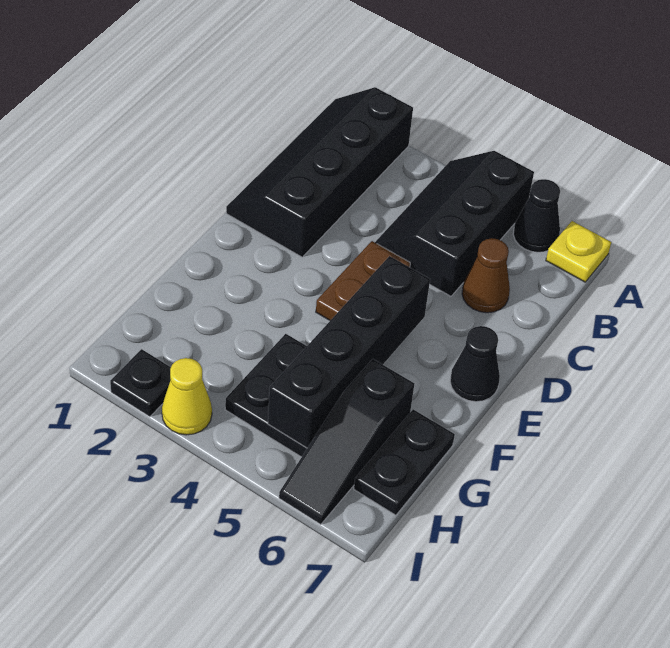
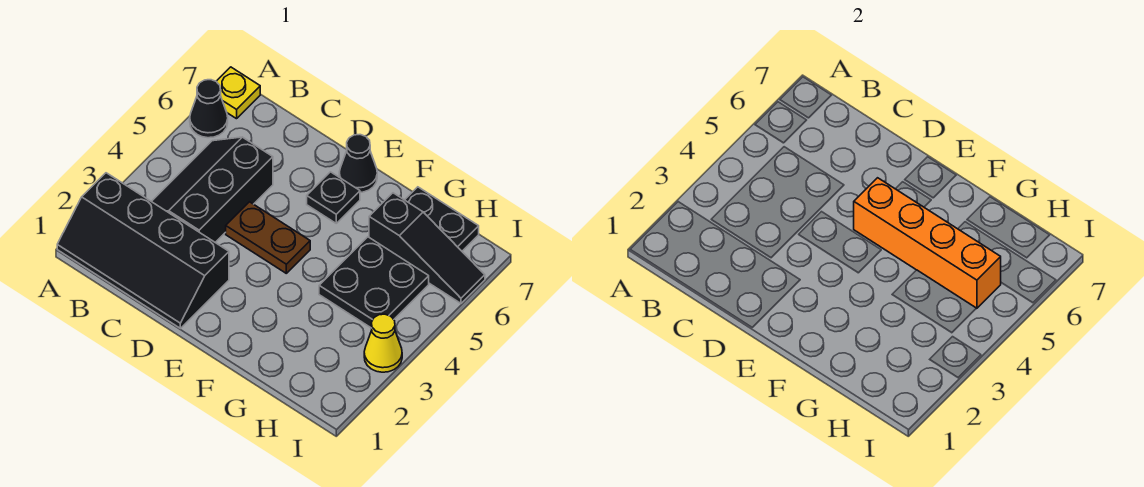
black slope A4:C5 level 1 top 5 -> black slope B3:C5 level 1 top C
brown cone C6 level 1 -> none
black brick E5:H5 level 2 -> orange brick E5:H5 level 2
black plate I2 level 1 -> black plate E6 level 1

